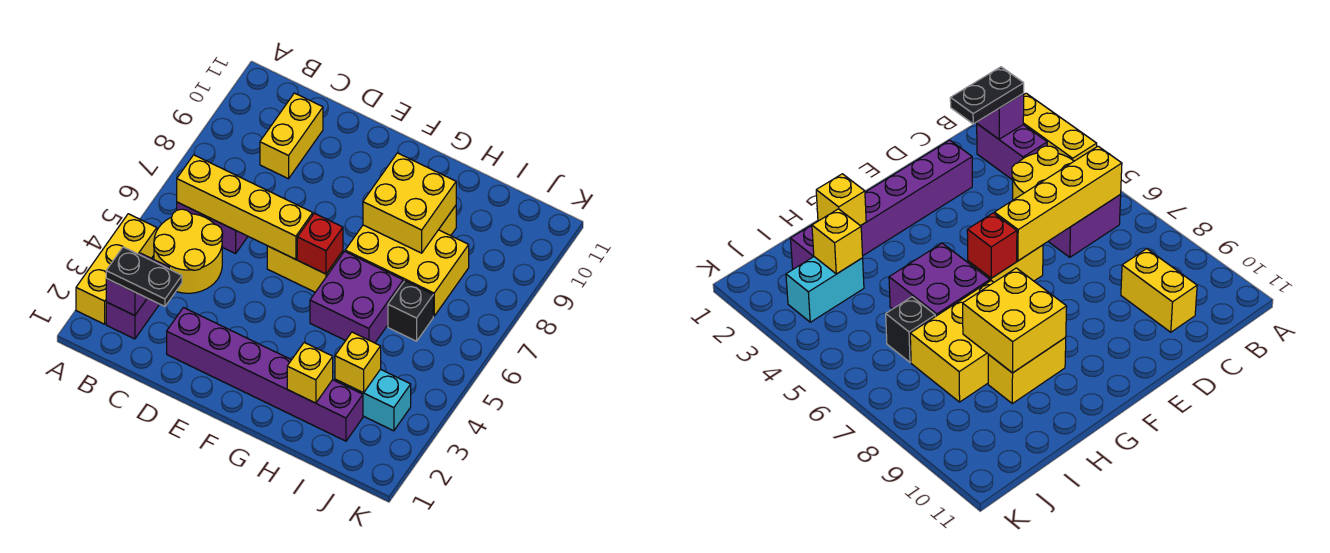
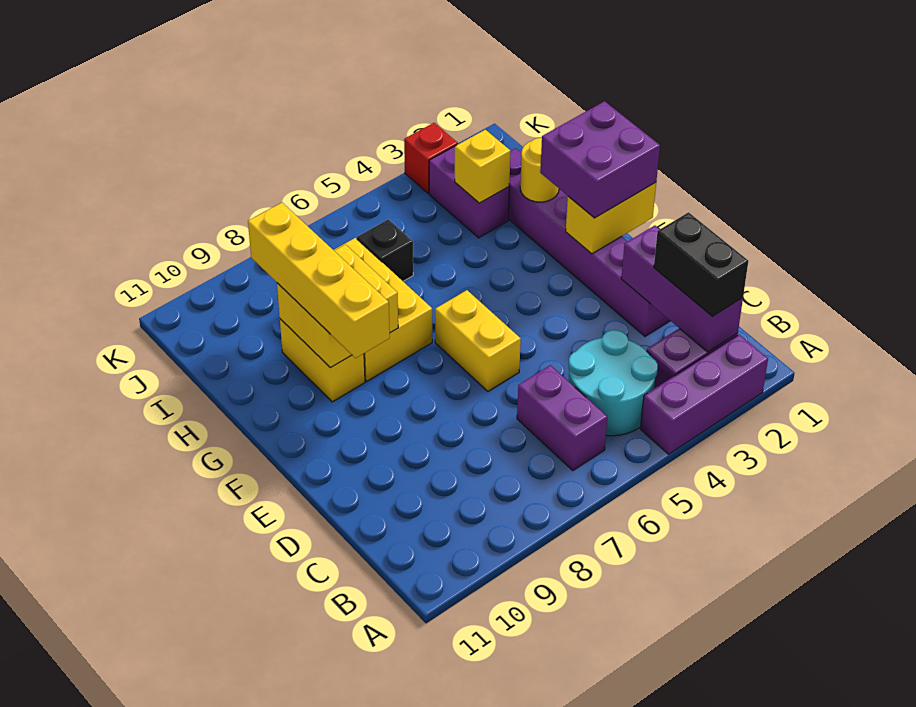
yellow brick A2:A4 level 1 -> purple brick A2:A4 level 1
purple brick B2 level 2 -> purple brick B2:D2 level 2
black plate B2:C2 level 3 -> black brick B2:C2 level 3
yellow round brick B4:C5 level 1 -> cyan round brick B4:C5 level 1
yellow brick B6:E6 level 2 -> yellow brick F9:I9 level 3
yellow brick C9:C10 level 1 -> yellow brick F1:F2 level 2
red brick F6 level 2 -> red brick K3 level 1
purple brick G5:H6 level 1 -> purple brick F1:G2 level 3
yellow brick H2 level 2 -> yellow round brick H2 level 2
cyan brick I3:J3 level 1 -> purple brick I3:J3 level 1

